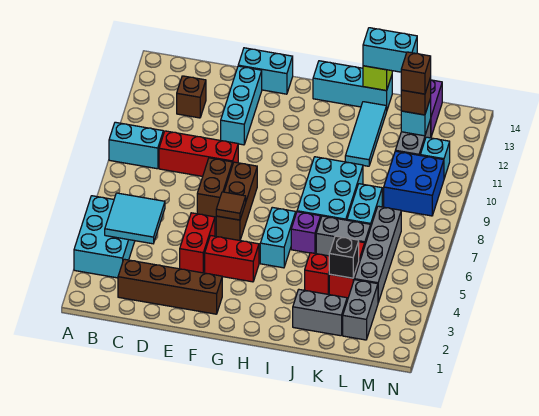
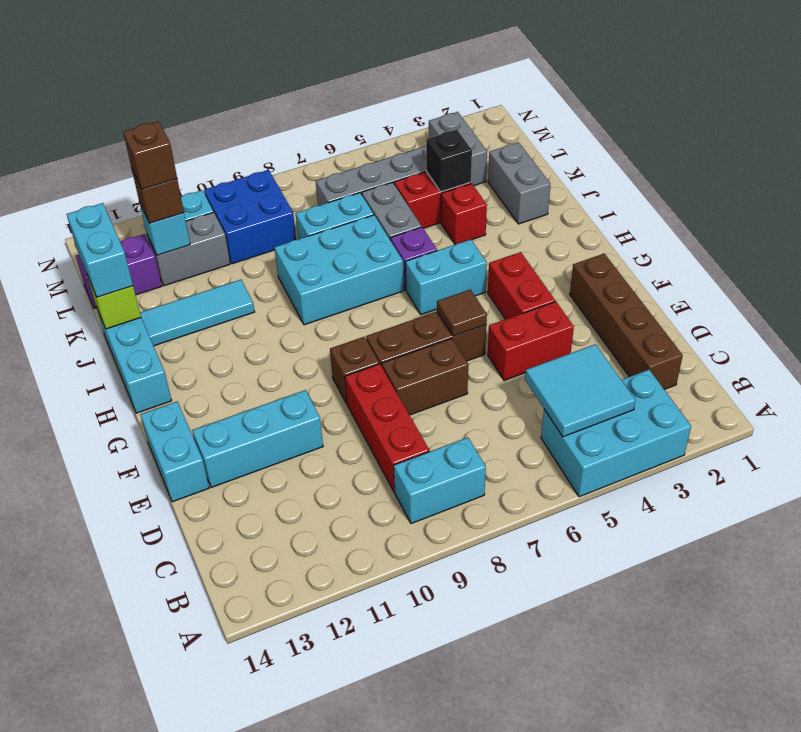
cyan brick A9:B9 level 1 -> cyan brick B8:B9 level 1
brown brick C12 level 1 -> brown brick F9 level 1
grey brick L2:L3 level 1 -> grey brick L3:M3 level 1

